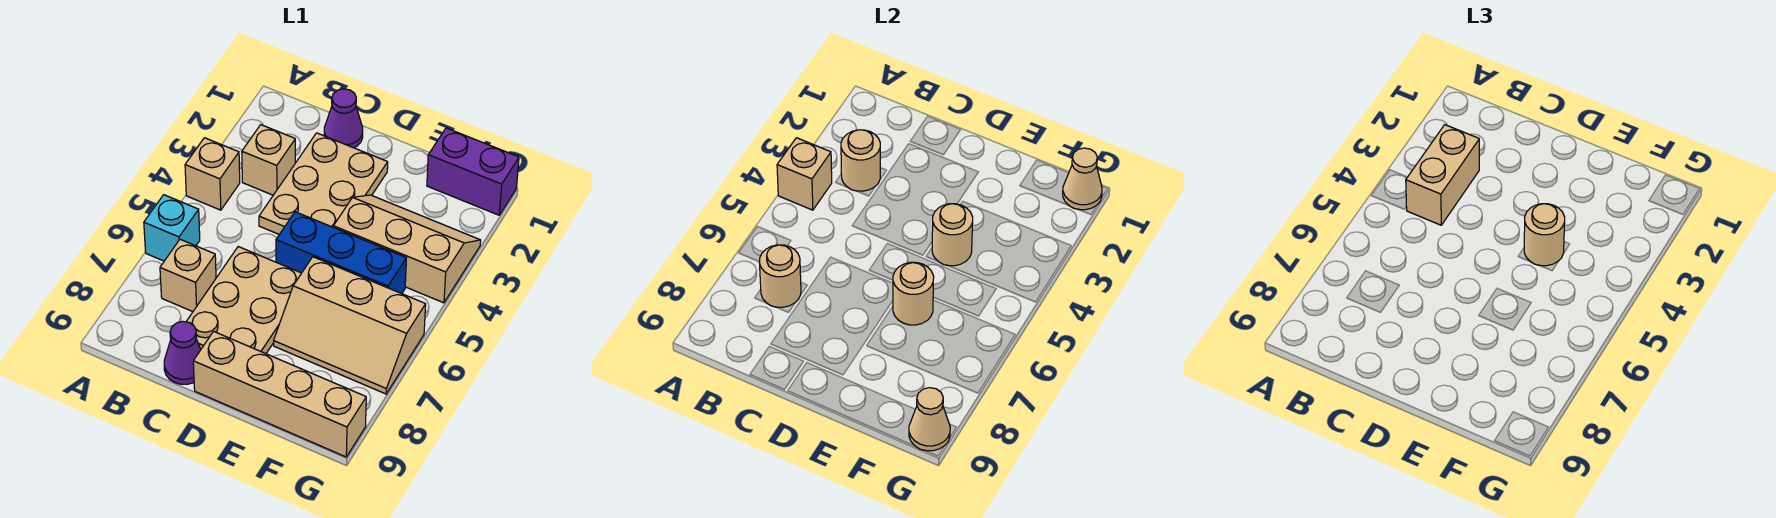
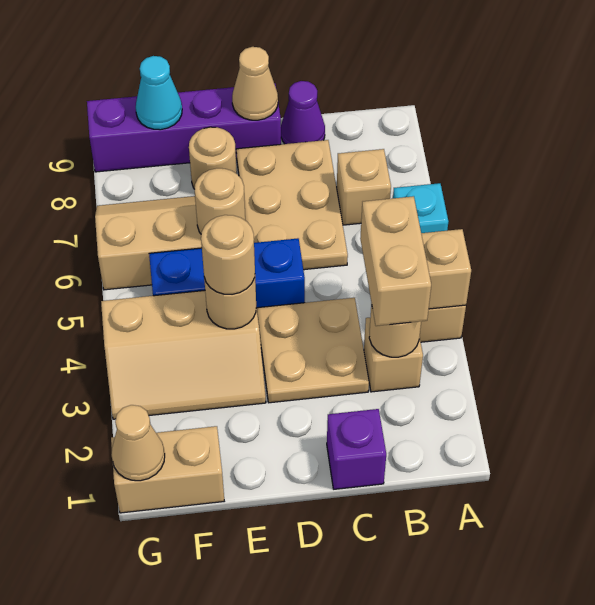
tan round brick B7 level 2 -> tan round brick E8 level 1
purple cone C1 level 1 -> purple brick C1 level 1
tan plate C2:D4 level 1 -> tan plate C3:D4 level 1
tan brick D9:G9 level 1 -> purple brick D9:G9 level 1
purple brick F1:G1 level 1 -> tan brick F1:G1 level 1
none -> cyan cone F9 level 2
tan cone G9 level 2 -> tan cone D9 level 2

